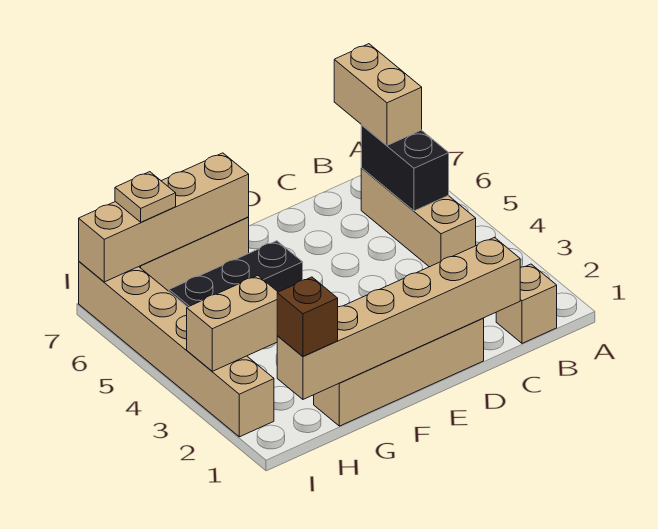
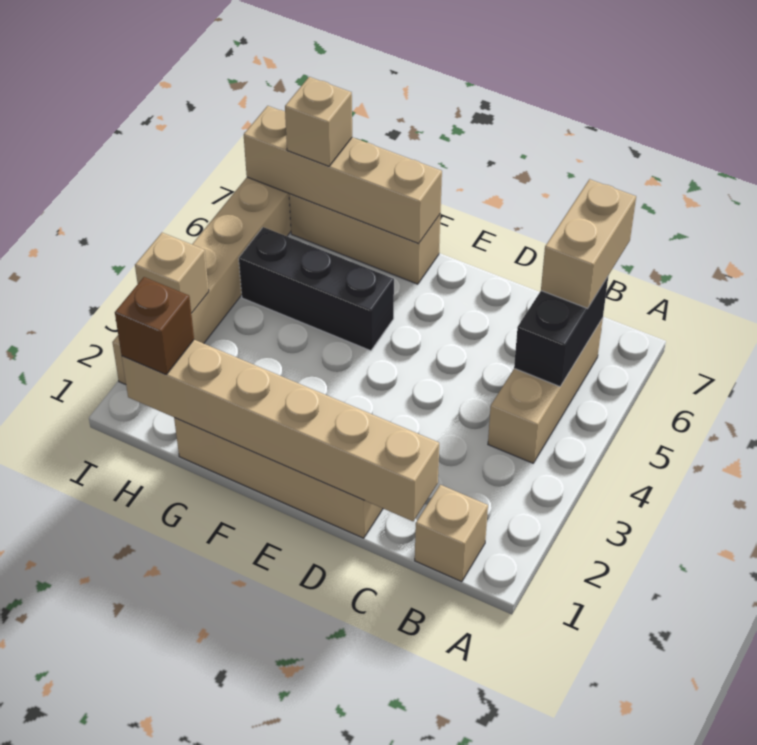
tan brick H3:I3 level 2 -> tan brick I3 level 2
tan plate H7 level 3 -> tan brick H7 level 3

